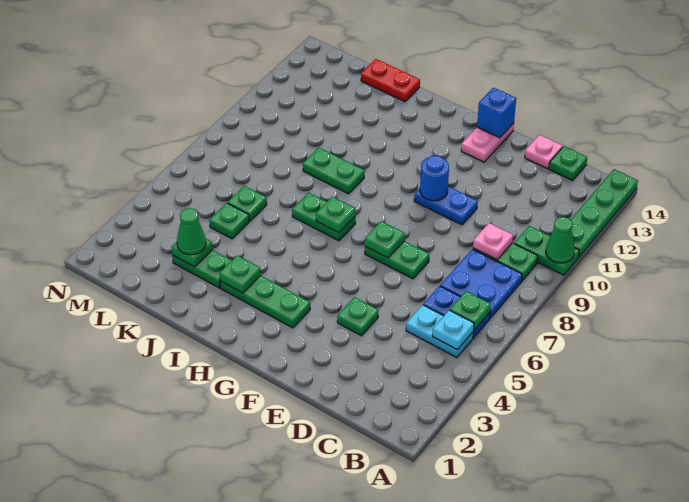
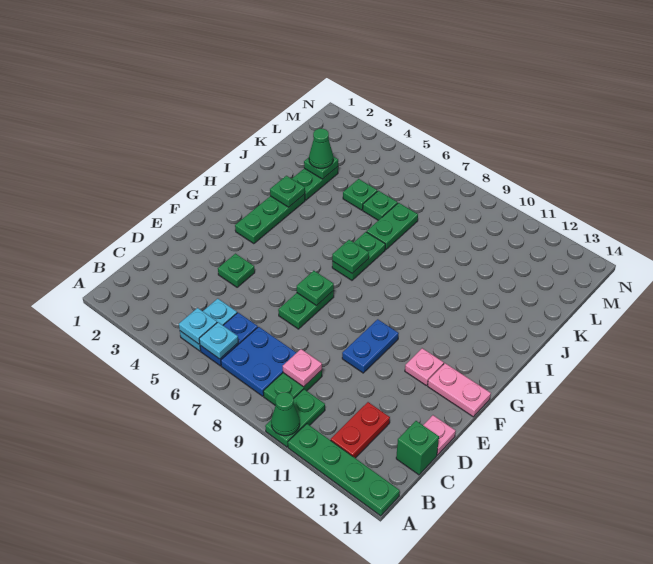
green plate B6 level 2 -> cyan plate B6 level 2
green plate C14 level 1 -> green brick C14 level 1
blue round brick F10 level 2 -> none
none -> pink plate F12 level 1
blue brick F14 level 2 -> none
green plate I9:J9 level 1 -> green plate J7:K7 level 1
red plate J14:K14 level 1 -> red plate B12:C12 level 1

